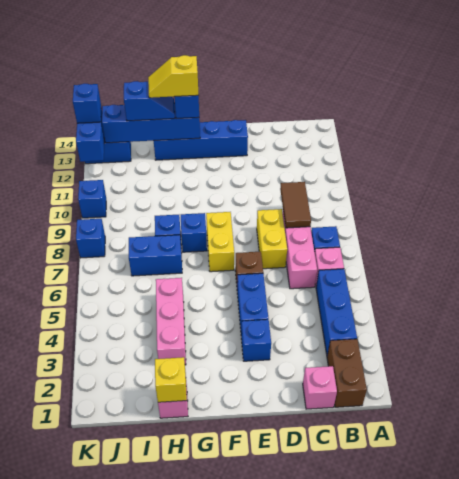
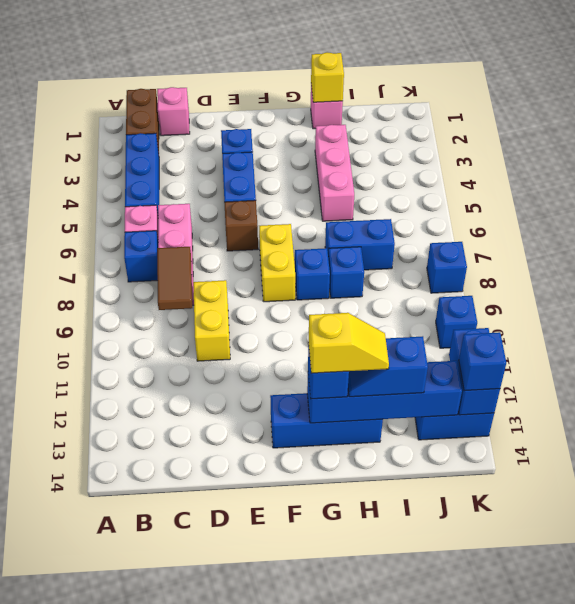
yellow brick D7:D8 level 1 -> yellow brick D9:D10 level 1
blue brick E13:H13 level 1 -> blue brick F13:H13 level 1

